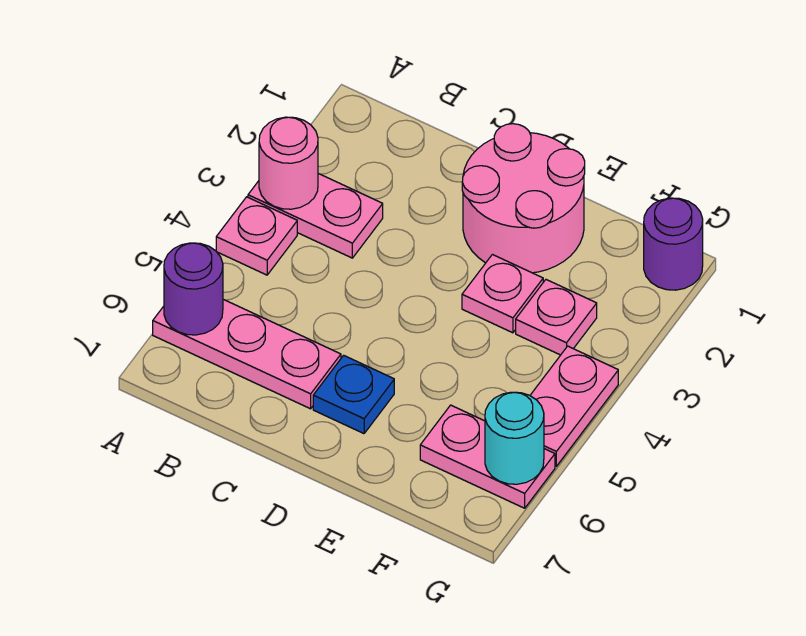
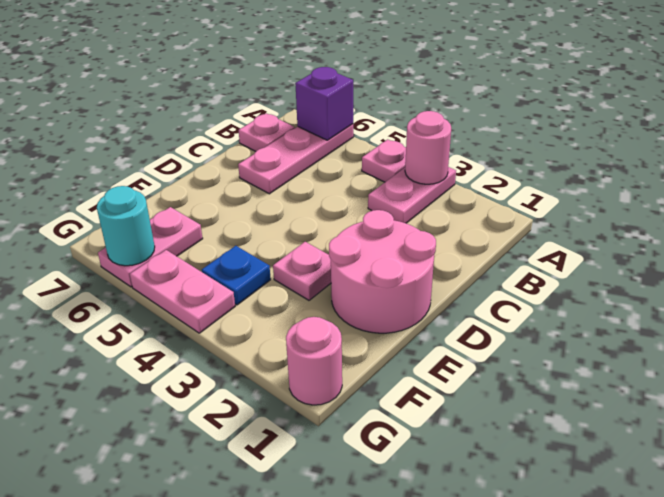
purple round brick A6 level 2 -> purple brick A6 level 2
blue plate D6 level 1 -> blue plate F4 level 1
pink plate F3 level 1 -> pink plate B7 level 1
purple round brick G1 level 1 -> pink round brick G1 level 1

